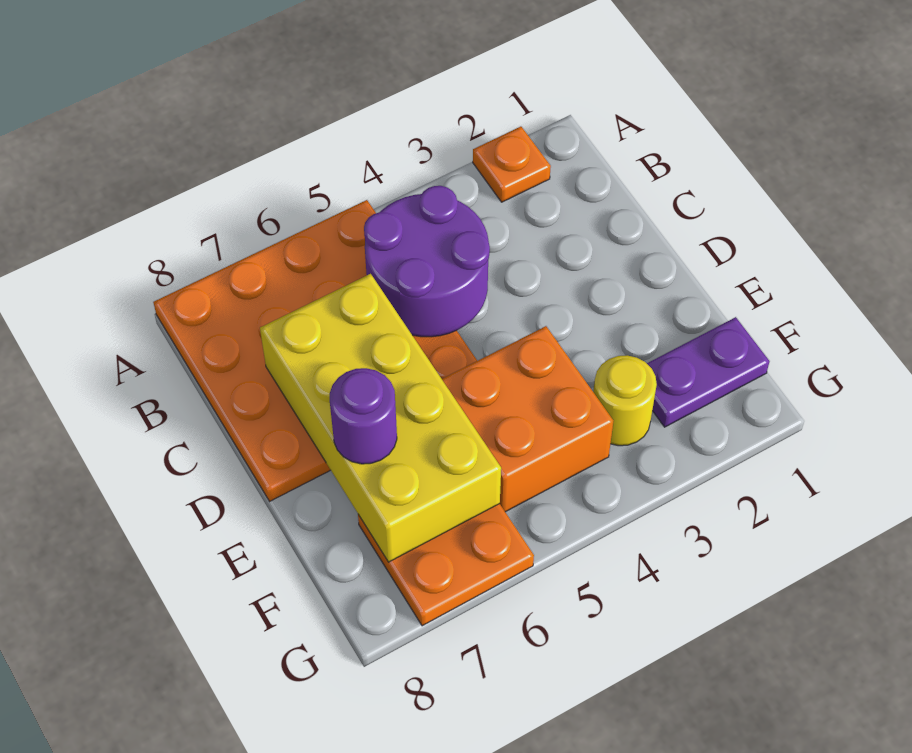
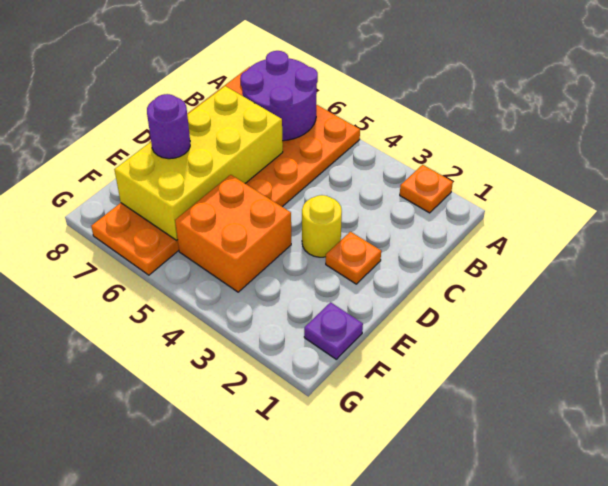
purple round brick B4:C5 level 2 -> purple round brick A6:B7 level 2
none -> orange plate D2 level 1
purple plate F1:F2 level 1 -> purple plate F1 level 1
yellow round brick F3 level 1 -> yellow round brick D3 level 1

